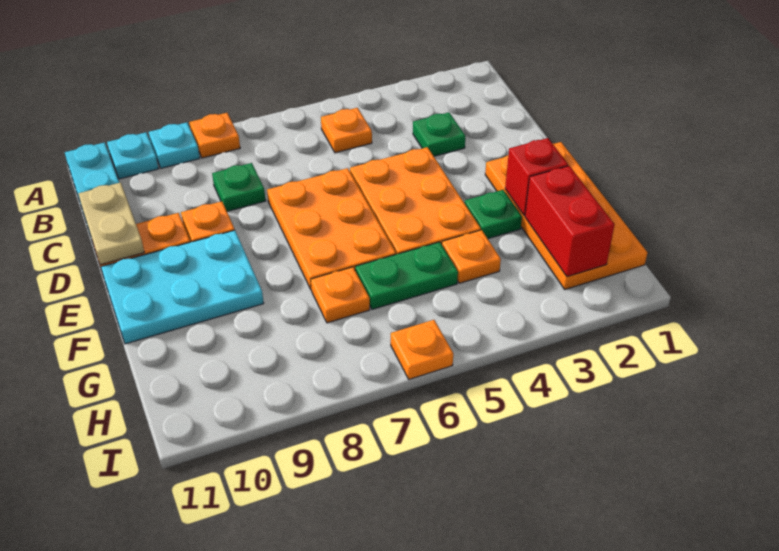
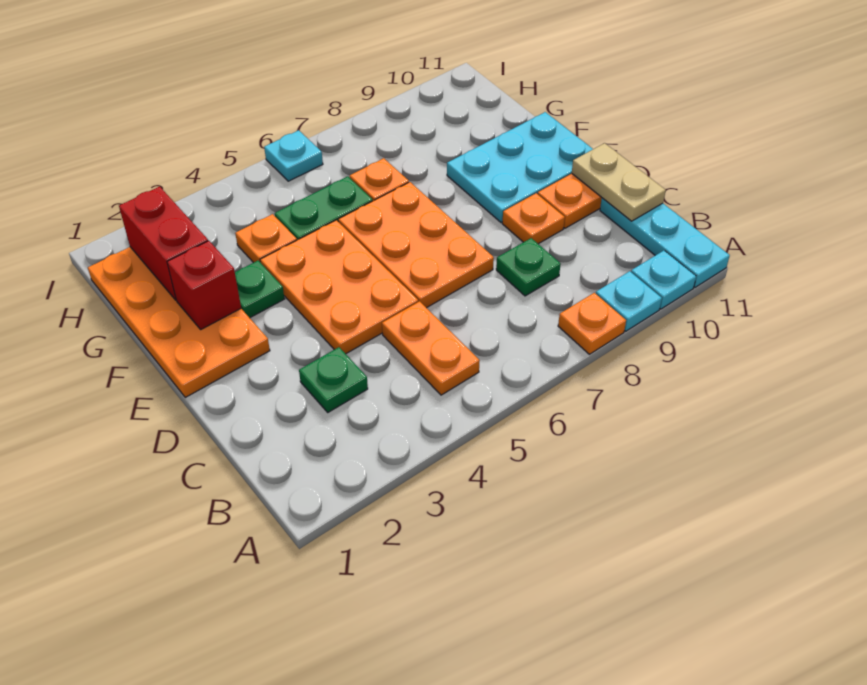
orange plate B5 level 1 -> orange plate B5:C5 level 1
orange plate I6 level 1 -> cyan plate I6 level 1

